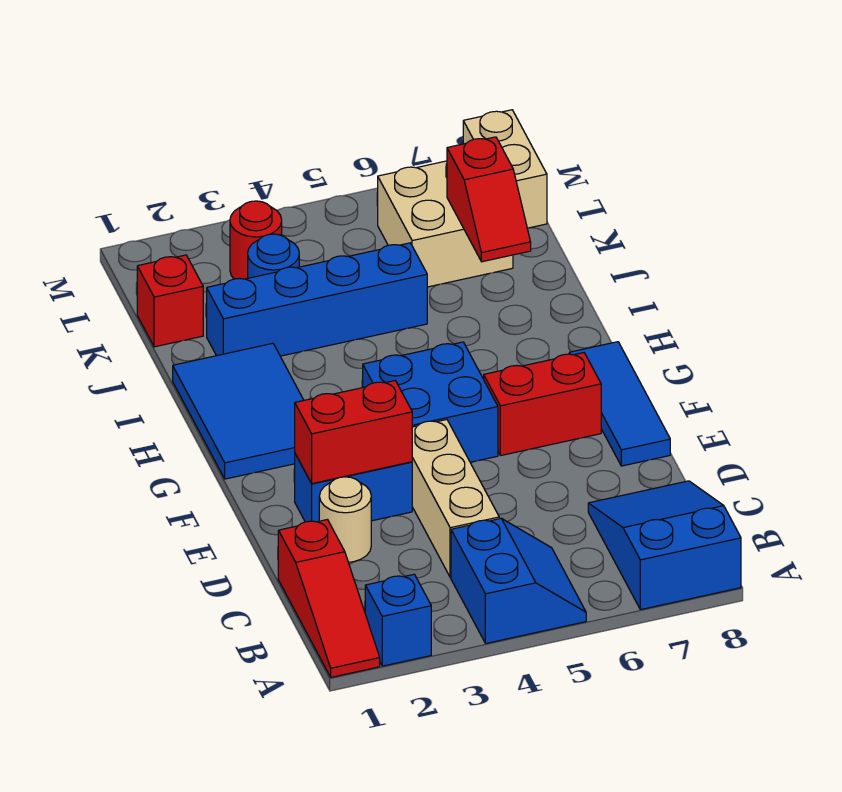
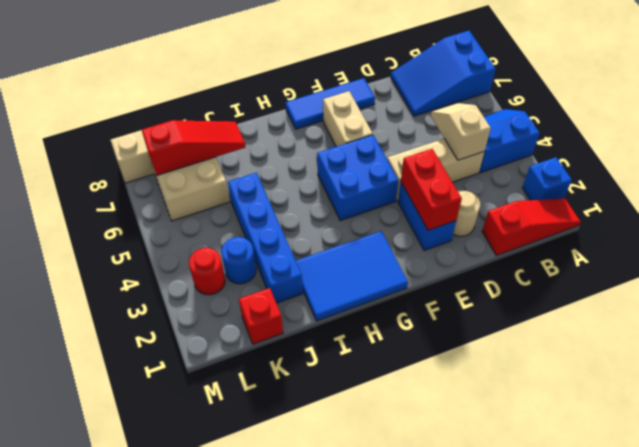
none -> tan slope C4:C5 level 2 top 4
red brick F6:F7 level 1 -> tan brick F6:F7 level 1
red slope J7:K7 level 2 top K -> red slope J7:L7 level 2 top L

